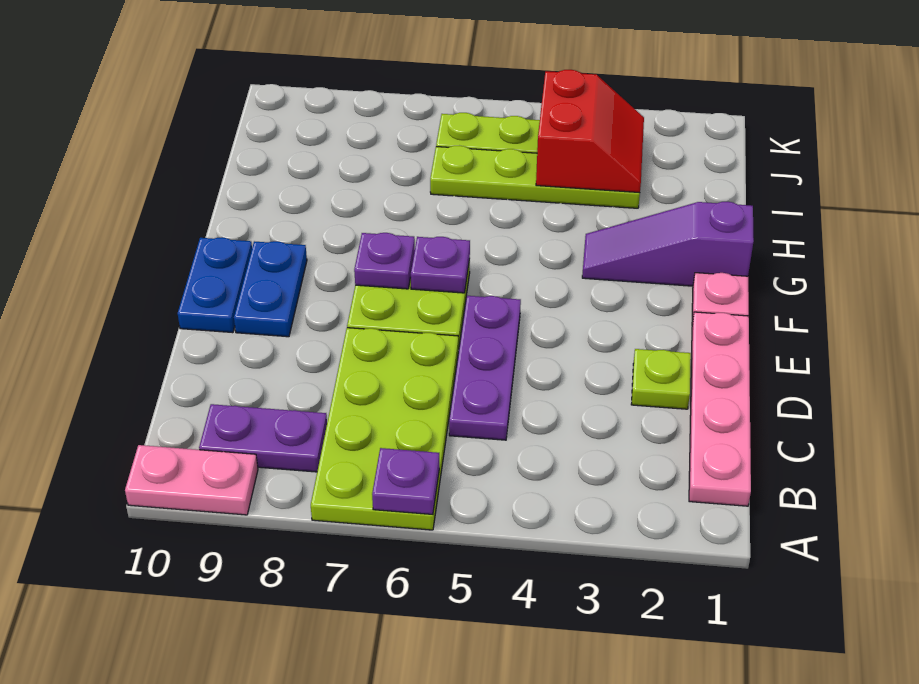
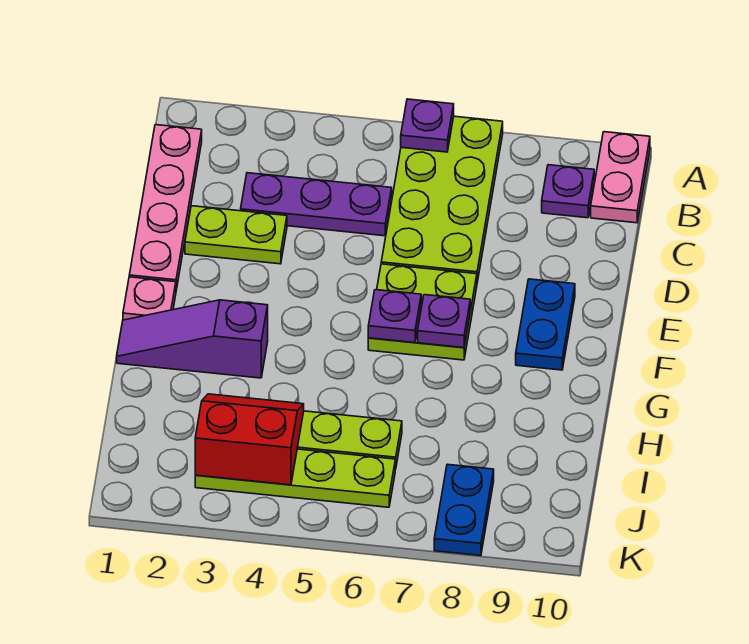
pink plate A9:A10 level 1 -> pink plate A10:B10 level 1
purple plate B8:B9 level 1 -> purple plate B9 level 1
purple plate C5:E5 level 1 -> purple plate C3:C5 level 1
lime plate D2 level 1 -> lime plate D2:D3 level 1
blue plate E10:F10 level 1 -> blue plate J8:K8 level 1
purple slope G1:G3 level 1 top 1 -> purple slope G1:G3 level 1 top 3
red slope I3:J4 level 2 top 4 -> red slope I3:J4 level 2 top J

